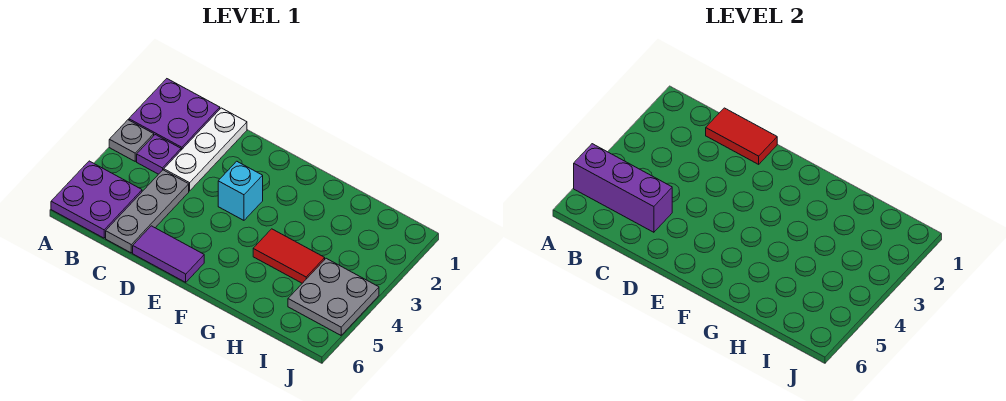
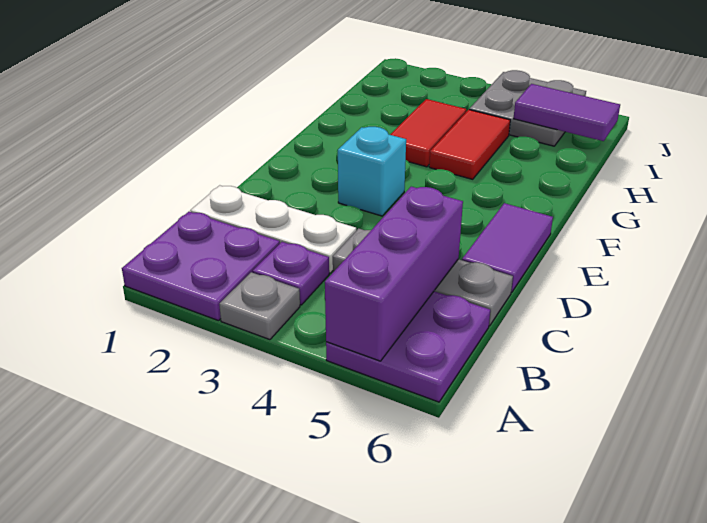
red tile C1:D1 level 2 -> red tile G3:H3 level 1
none -> purple tile I5:I6 level 2

